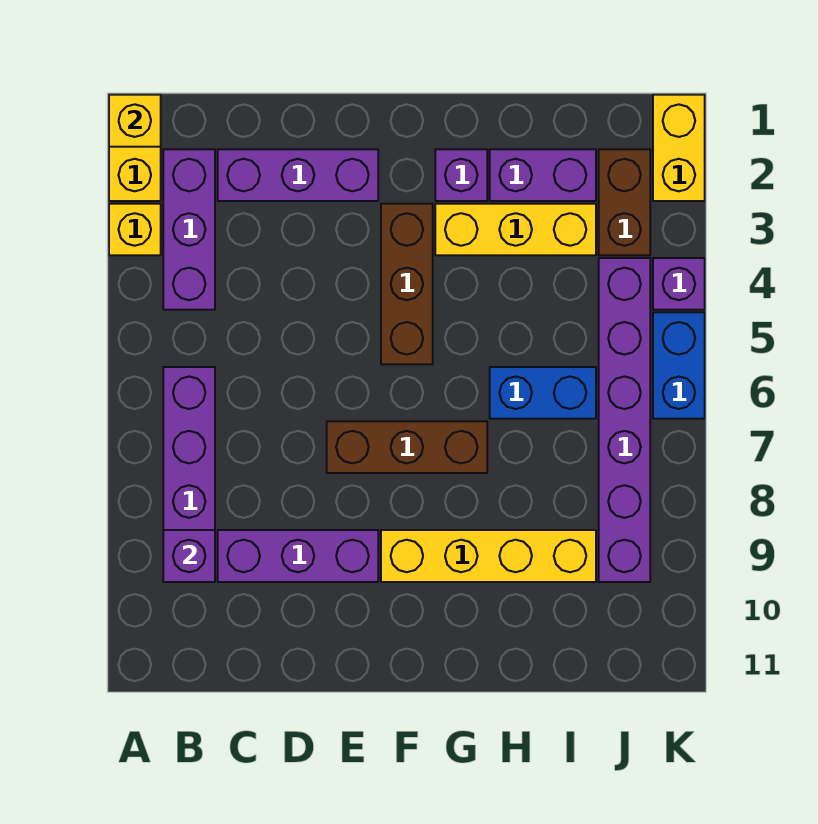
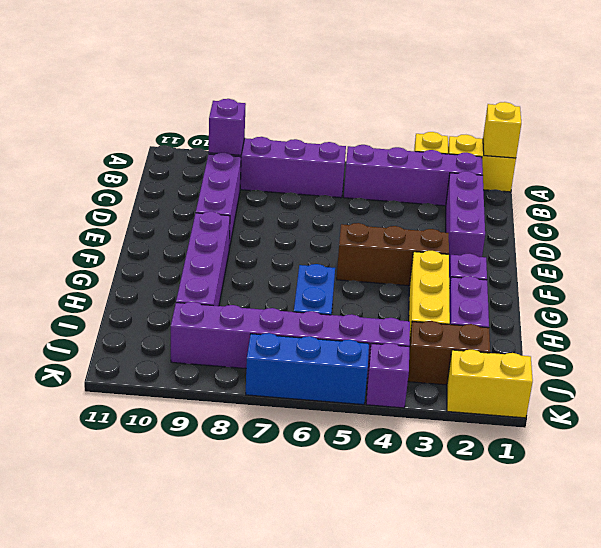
purple brick B2:B4 level 1 -> purple brick B2:B5 level 1
brown brick E7:G7 level 1 -> none
yellow brick F9:I9 level 1 -> purple brick F9:I9 level 1
blue brick K5:K6 level 1 -> blue brick K5:K7 level 1

